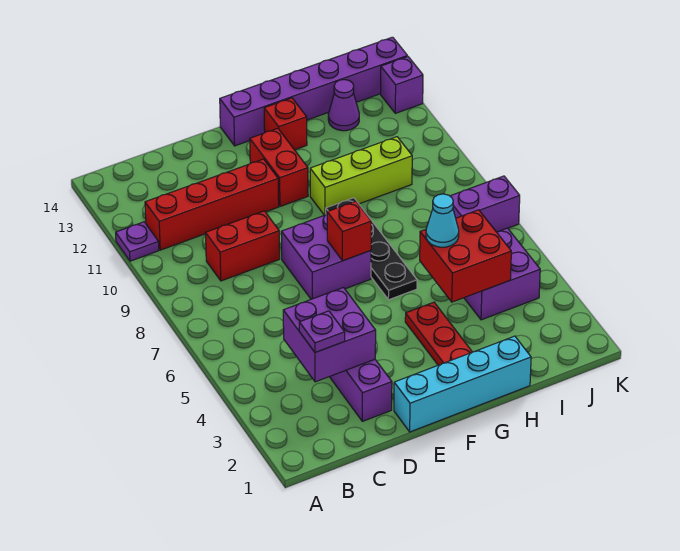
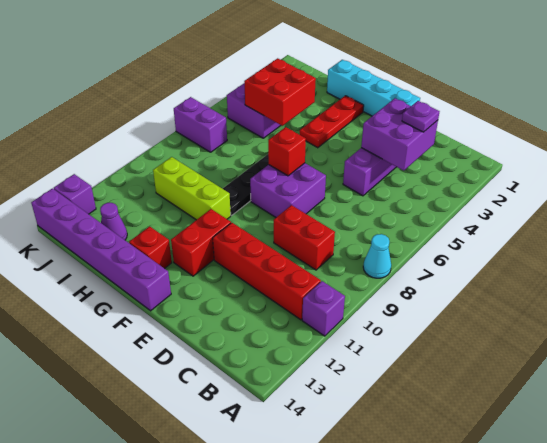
purple plate A11 level 1 -> purple brick A11 level 1
cyan cone H5 level 3 -> cyan cone A8 level 1

